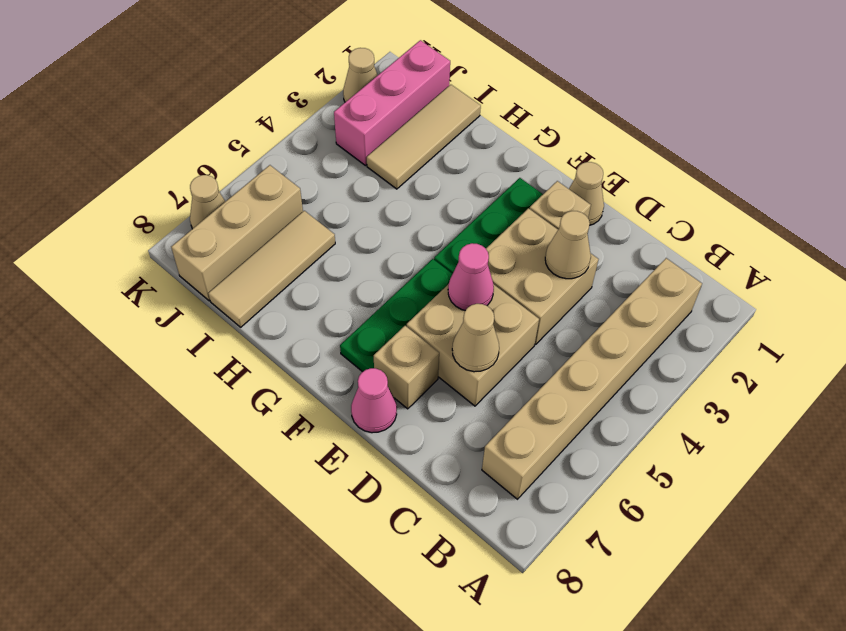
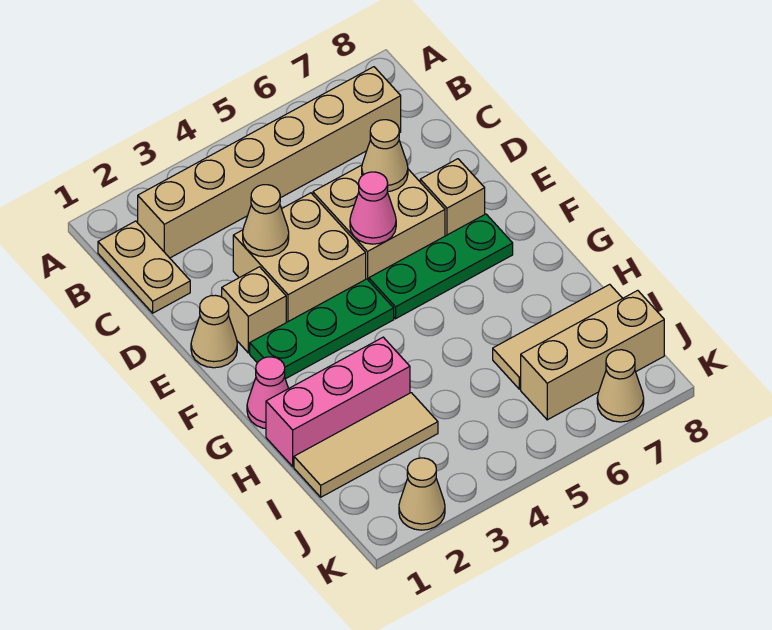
none -> tan plate B1:C1 level 1
pink cone E8 level 1 -> pink cone G1 level 1
pink brick J1:J3 level 1 -> pink brick H1:H3 level 1

